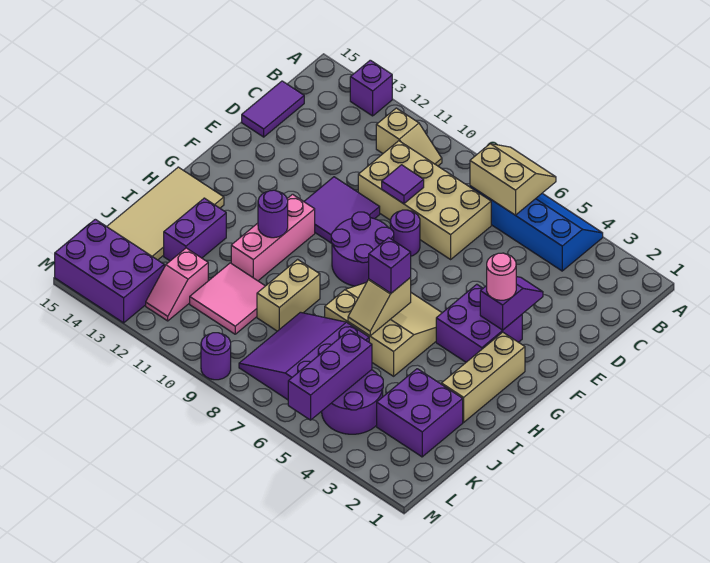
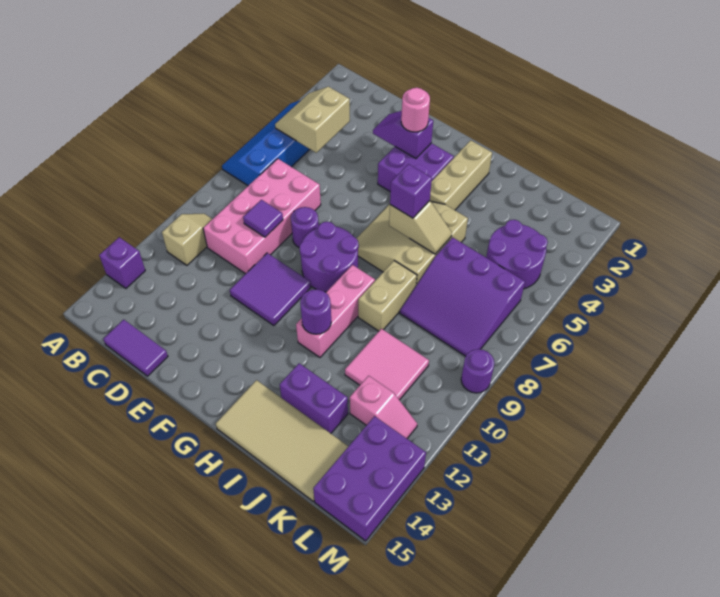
tan slope A6:B7 level 2 top B -> tan slope B4:C5 level 2 top C
tan brick C7:D10 level 1 -> pink brick C7:D10 level 1
tan brick G2:I2 level 1 -> tan brick H2:H4 level 1
pink brick G11:I11 level 1 -> pink brick H9:H11 level 1
tan brick I9:J9 level 1 -> tan brick I8:I9 level 1
purple brick J2:K3 level 1 -> none
purple brick K5:M5 level 2 -> none

